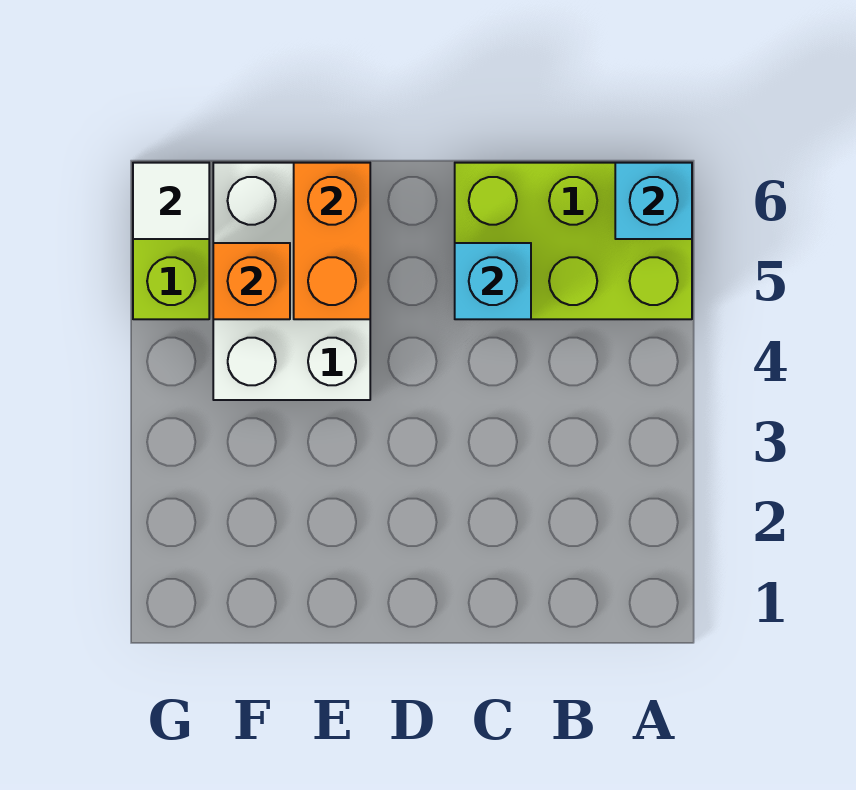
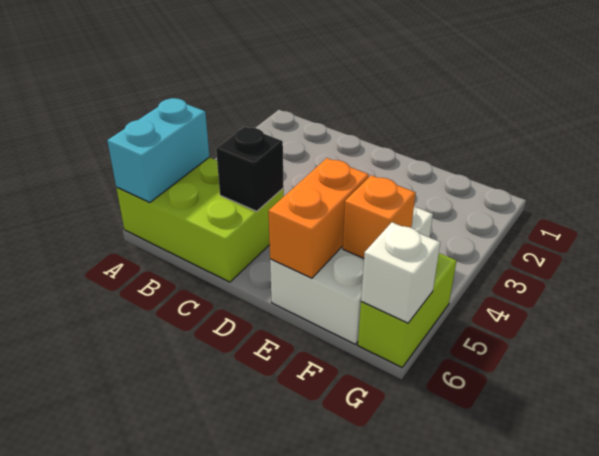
cyan brick A6 level 2 -> cyan brick A5:A6 level 2
cyan brick C5 level 2 -> black brick C5 level 2
white tile G6 level 2 -> white brick G6 level 2

